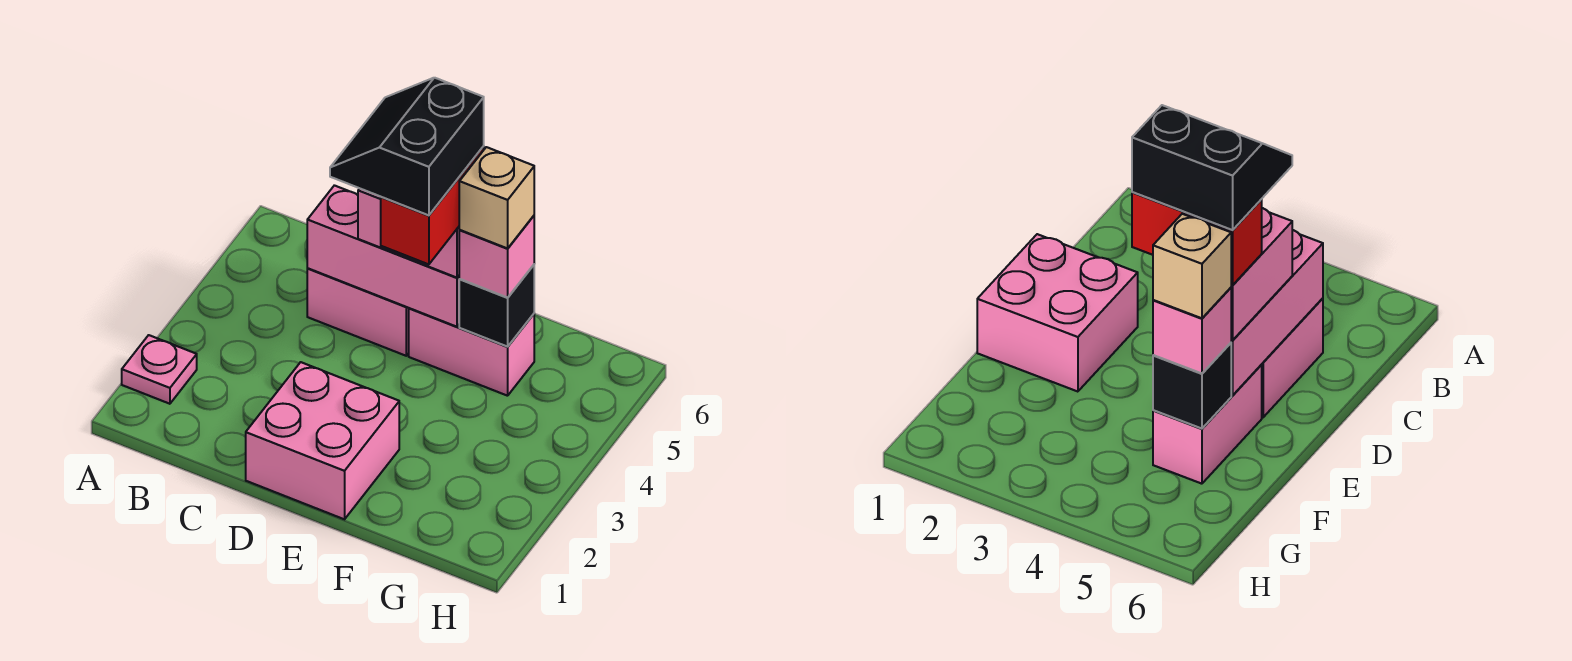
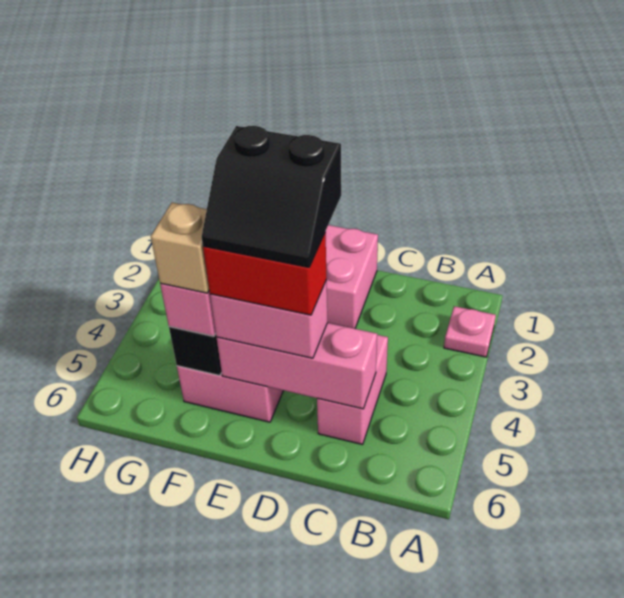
pink brick C5:D5 level 1 -> pink brick C4:C5 level 1
black slope D4:E5 level 5 top E -> black slope D4:E5 level 5 top 4
red brick E4:E5 level 4 -> red brick D5:E5 level 4

